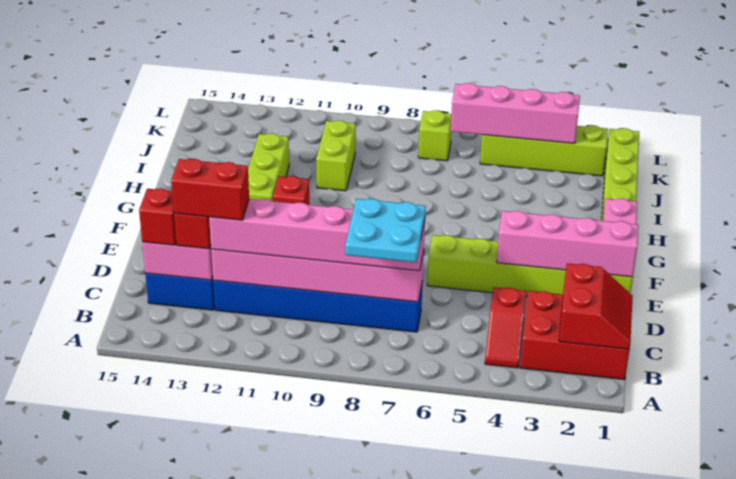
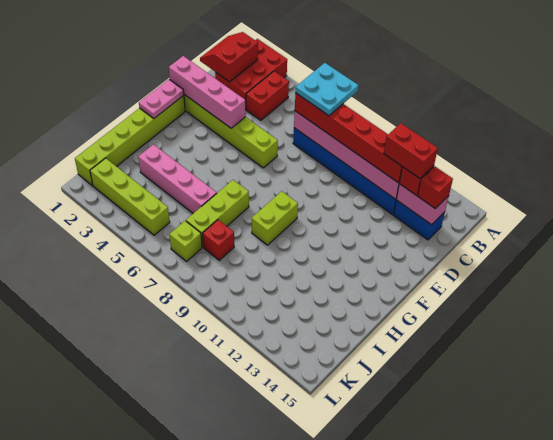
red brick B1:C3 level 1 -> red brick A2:C3 level 1
red slope B4:C4 level 1 top C -> red brick B4:C4 level 1
pink brick C7:C12 level 3 -> red brick C7:C12 level 3
red brick G11 level 1 -> red brick J8 level 1
lime brick G12:I12 level 1 -> lime brick H7:J7 level 1
lime brick I10:J10 level 1 -> lime brick G9:H9 level 1
pink brick K3:K6 level 2 -> pink brick I3:I6 level 1

